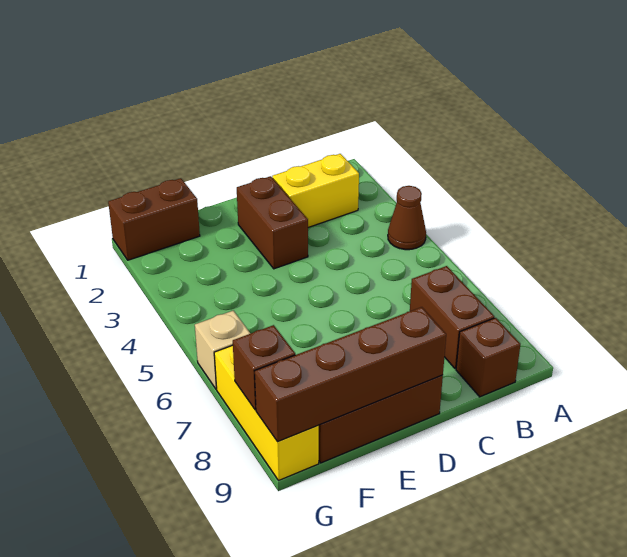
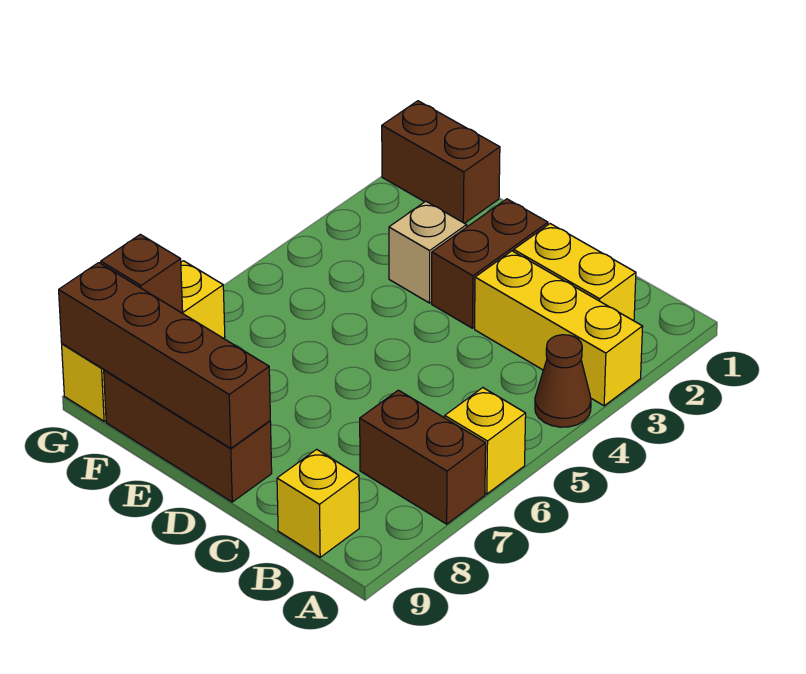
none -> yellow brick A3:C3 level 1
none -> yellow brick A6 level 1
brown brick B7:B8 level 1 -> brown brick A7:B7 level 1
brown brick B9 level 1 -> yellow brick B9 level 1
tan brick G6 level 1 -> tan brick E3 level 1

